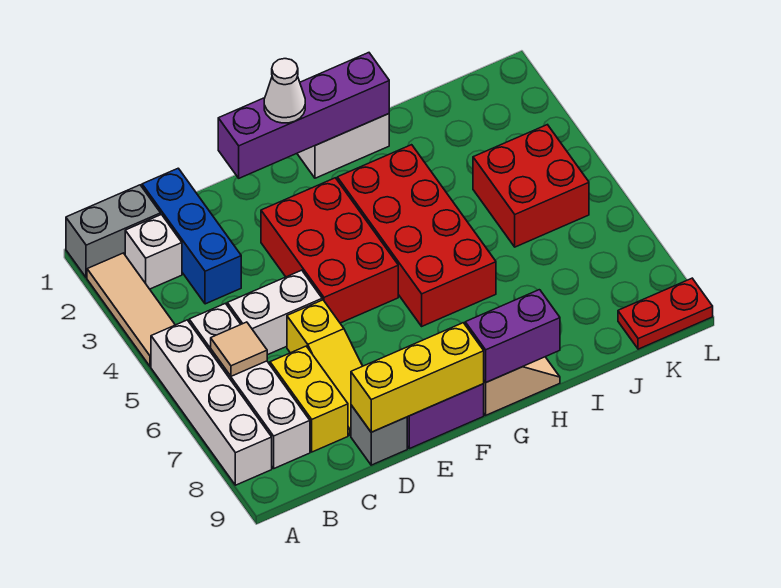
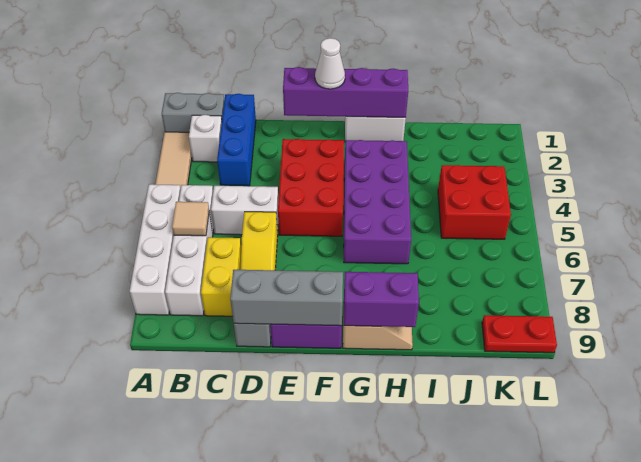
yellow brick D9:F9 level 2 -> grey brick D9:F9 level 2
red brick G3:H6 level 1 -> purple brick G3:H6 level 1

